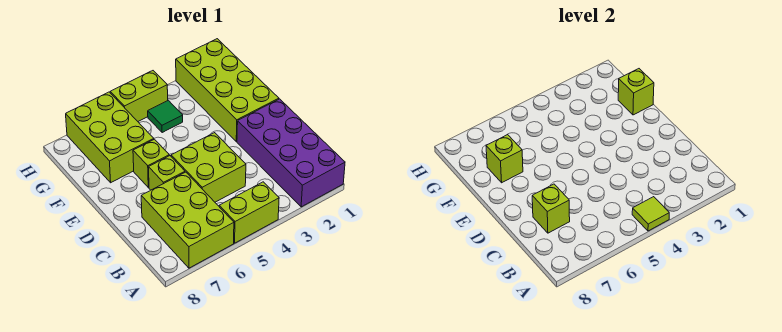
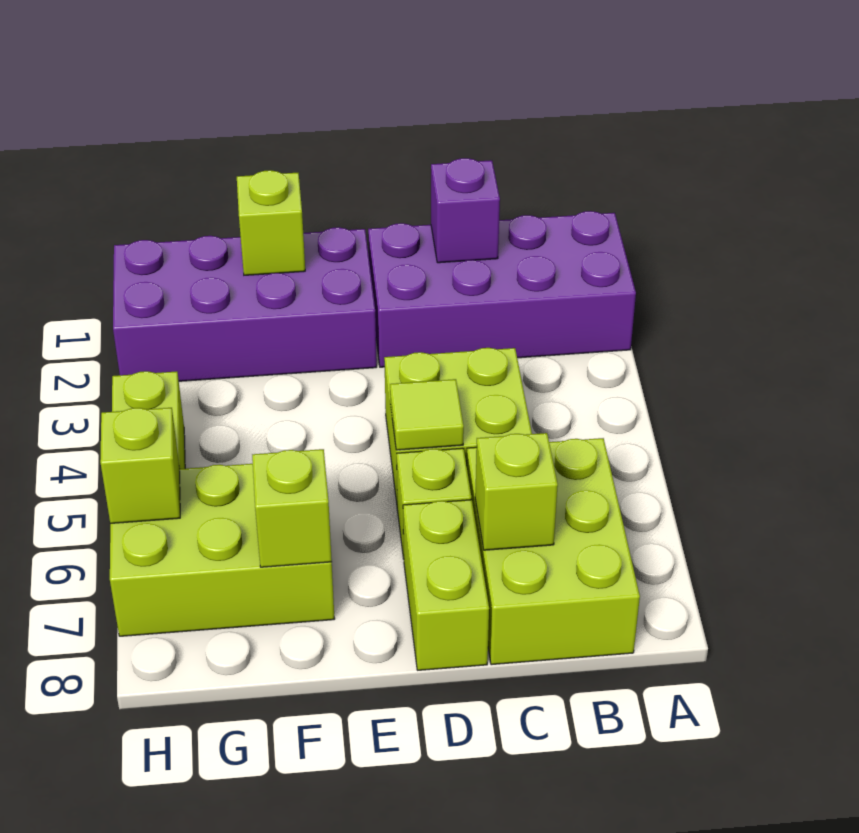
lime brick A4:A5 level 1 -> lime brick D7:D8 level 1
lime tile A4 level 2 -> lime tile D5 level 2
lime brick A6:C7 level 1 -> lime brick B6:C8 level 1
none -> purple brick C1 level 2
lime brick E1:H2 level 1 -> purple brick E1:H2 level 1
lime brick E6 level 1 -> lime brick H6 level 2
green tile G4 level 1 -> none

